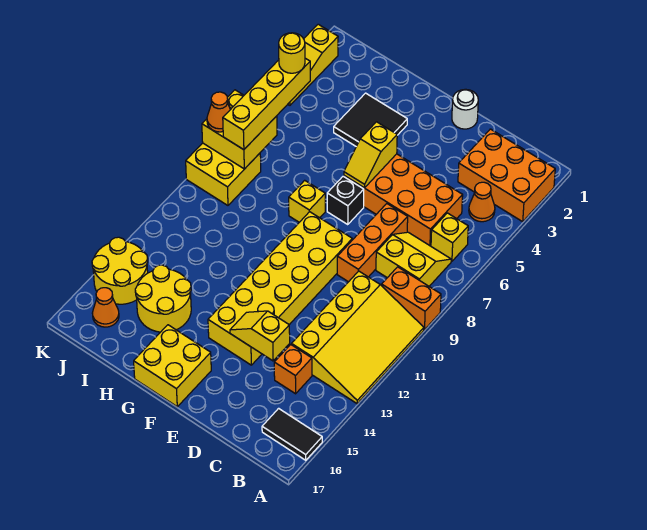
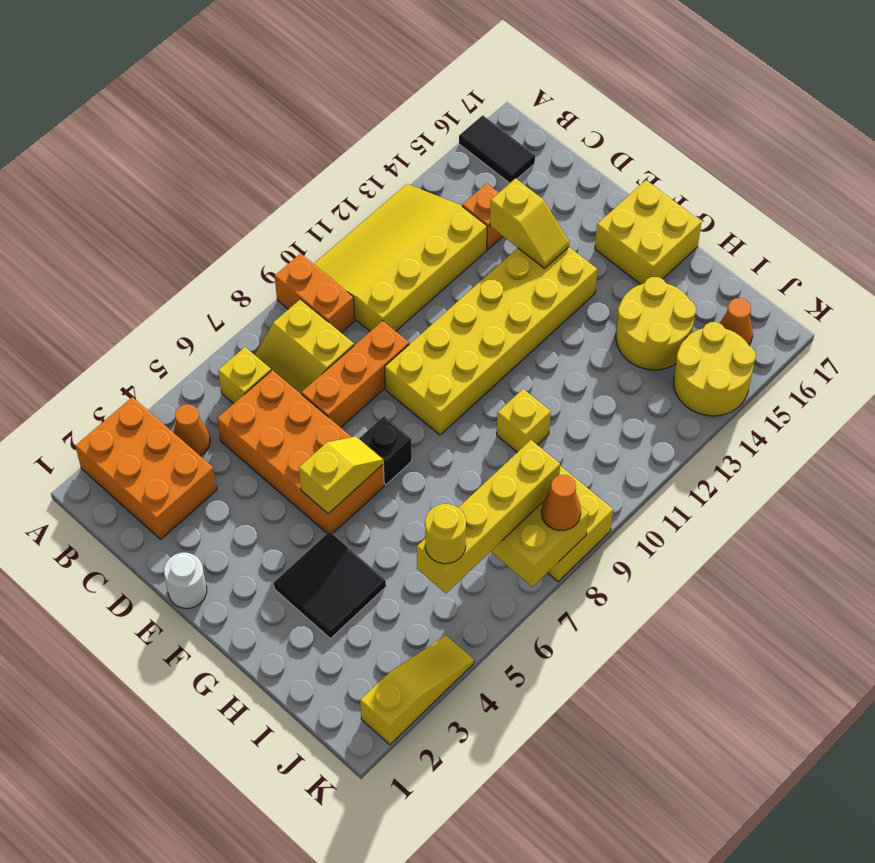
yellow brick G8 level 1 -> yellow brick H10 level 1

